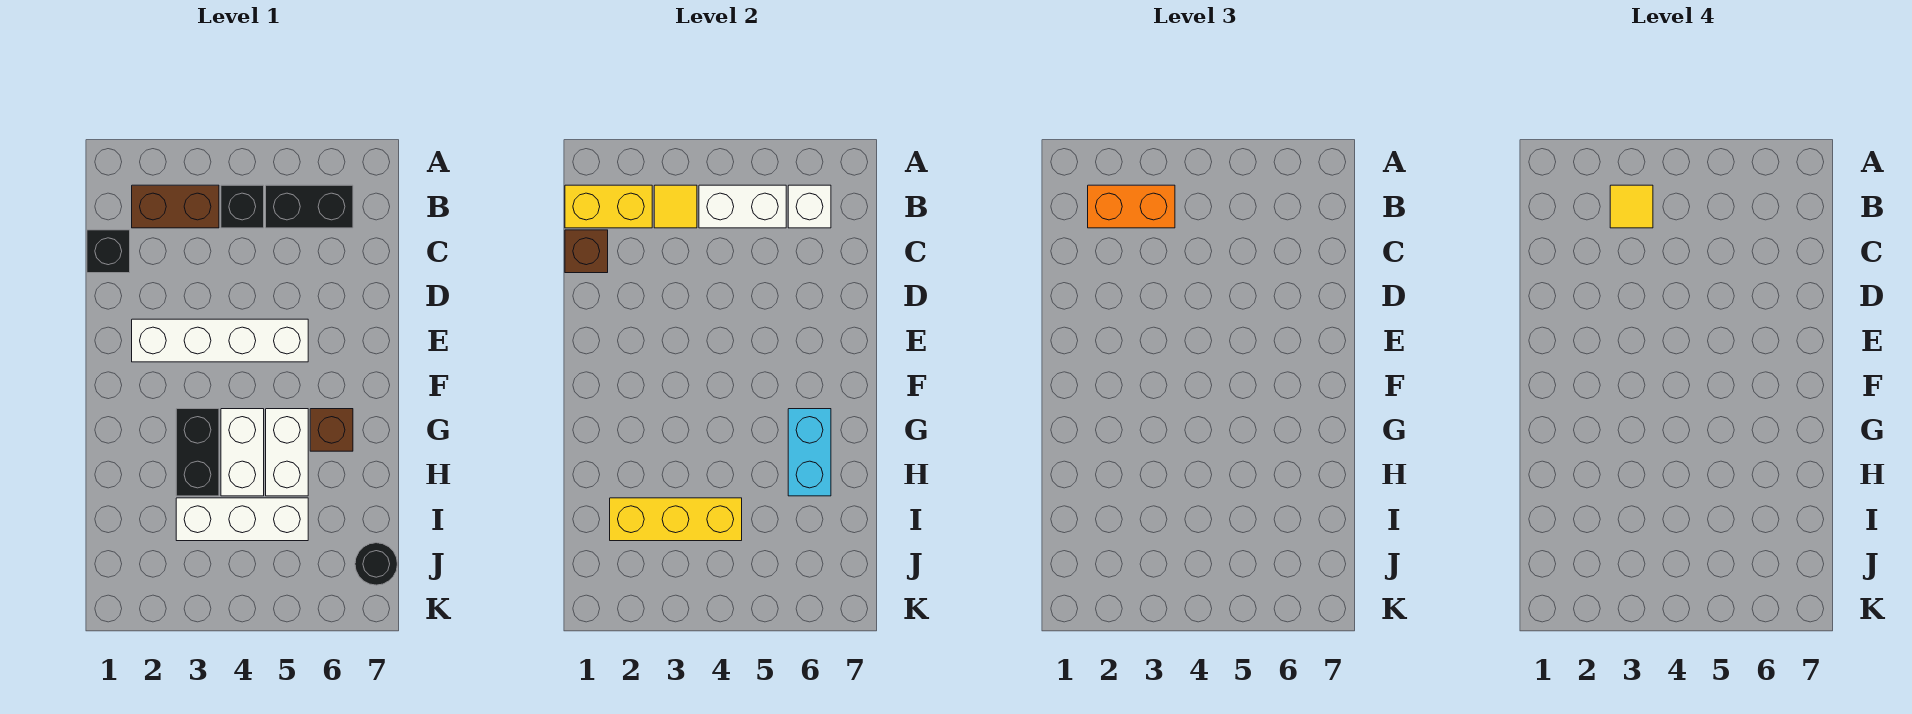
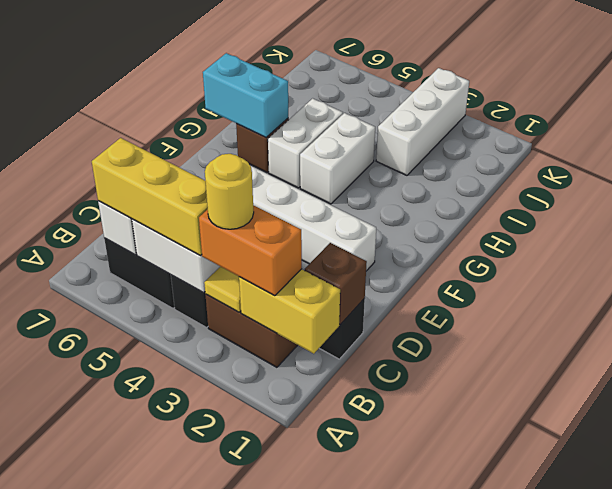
yellow tile B3 level 4 -> yellow round brick B3 level 4
black brick G3:H3 level 1 -> none
cyan brick G6:H6 level 2 -> cyan brick G6:G7 level 2
yellow brick I2:I4 level 2 -> yellow brick B4:B6 level 3
white brick I3:I5 level 1 -> white brick I3:K3 level 1
black round brick J7 level 1 -> none

